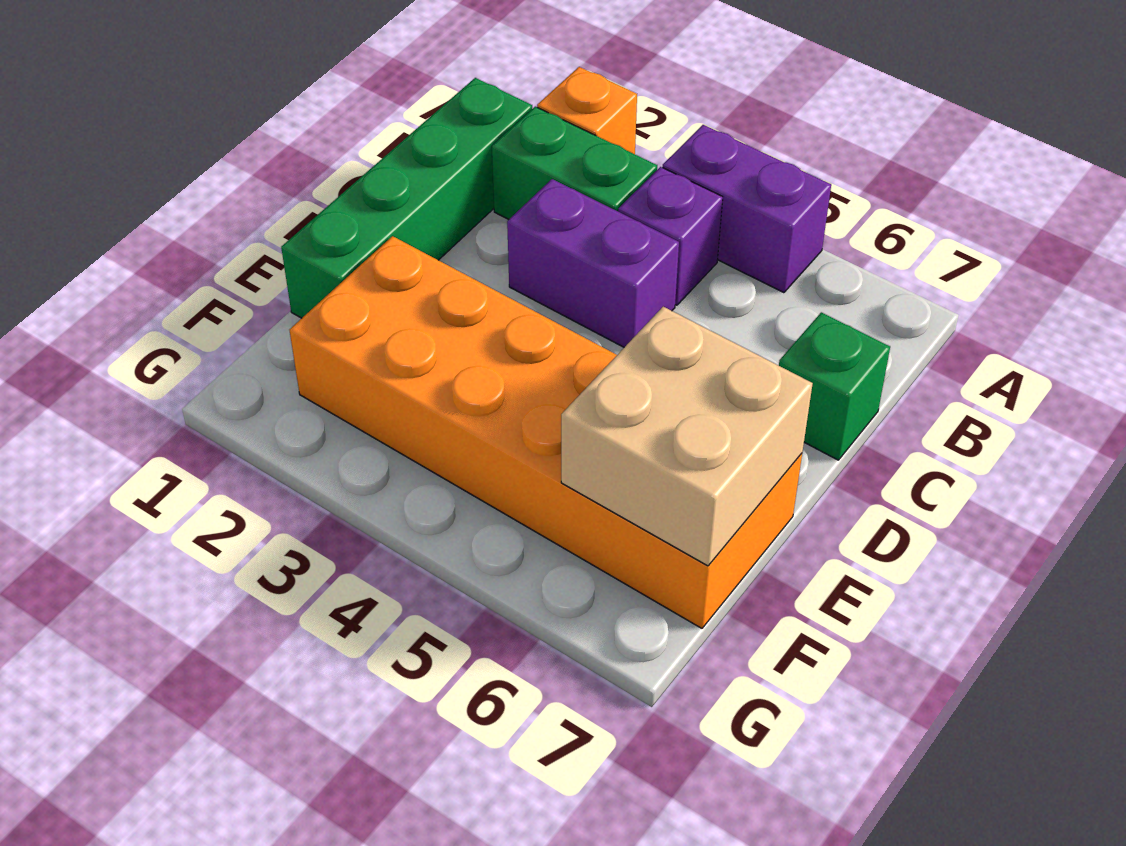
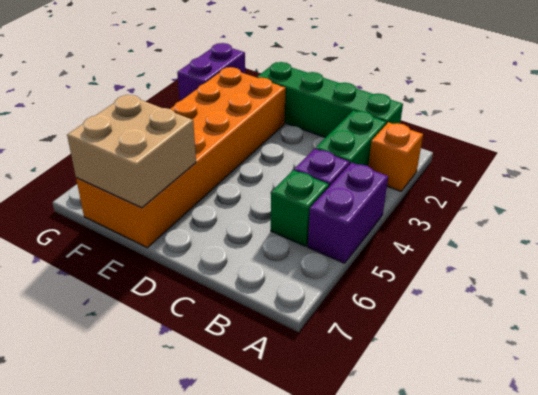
purple brick C3:C4 level 1 -> purple brick G1:G2 level 1
green brick C7 level 1 -> green brick B5 level 1

